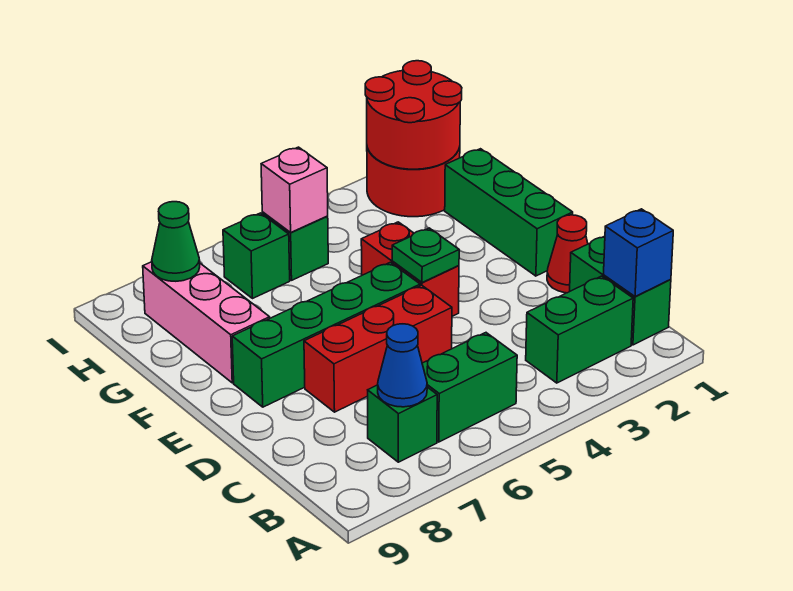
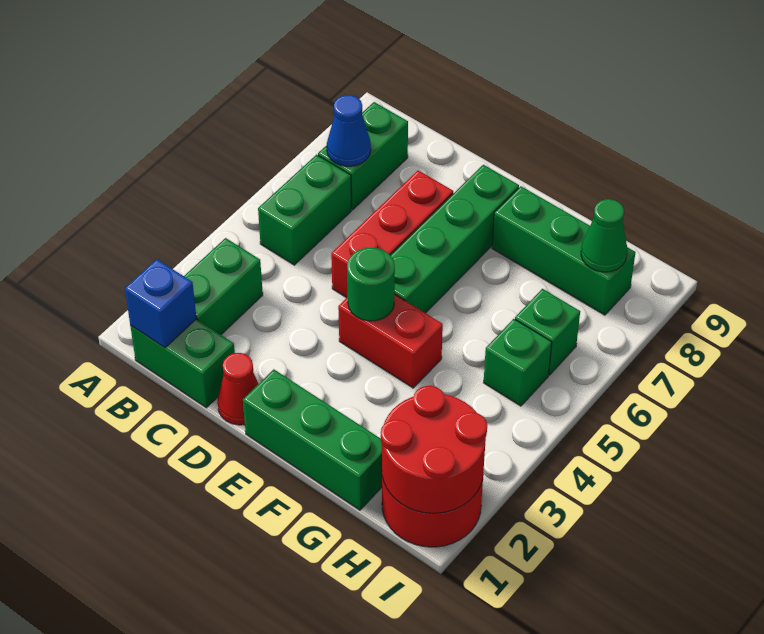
green brick B7 level 1 -> green brick B7:B8 level 1
green plate E4 level 2 -> green round brick E4 level 2
pink brick F8:H8 level 1 -> green brick F8:H8 level 1
pink brick H5 level 2 -> none

